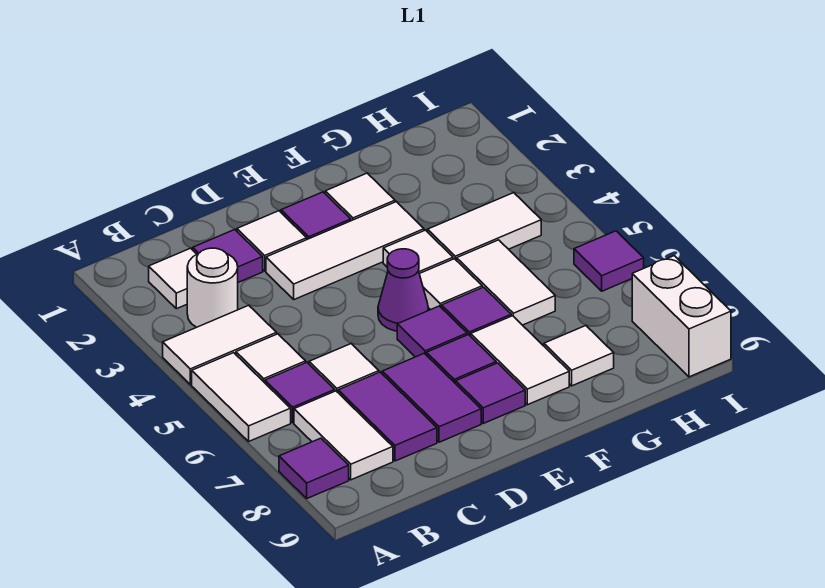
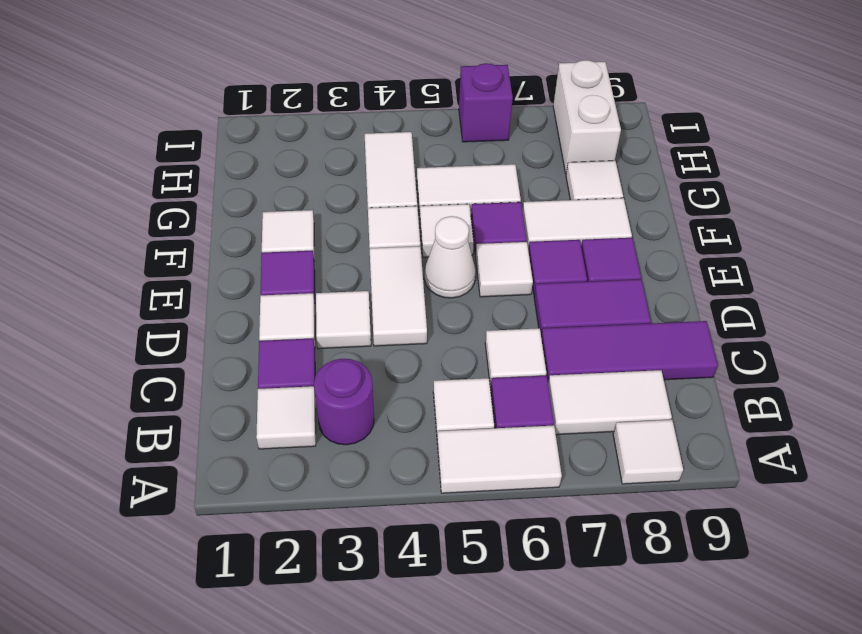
white tile A4:B4 level 1 -> white tile D4:E4 level 1
purple tile A8 level 1 -> white tile A8 level 1
white round brick B3 level 1 -> purple round brick B3 level 1
purple tile C7:C8 level 1 -> purple tile C7:C9 level 1
white tile D3:F3 level 1 -> white tile D3 level 1
purple cone E5 level 1 -> white cone E5 level 1
purple tile E6 level 1 -> white tile E6 level 1
purple tile I6 level 1 -> purple brick I6 level 1
white brick I8:I9 level 1 -> white brick H8:I8 level 1

